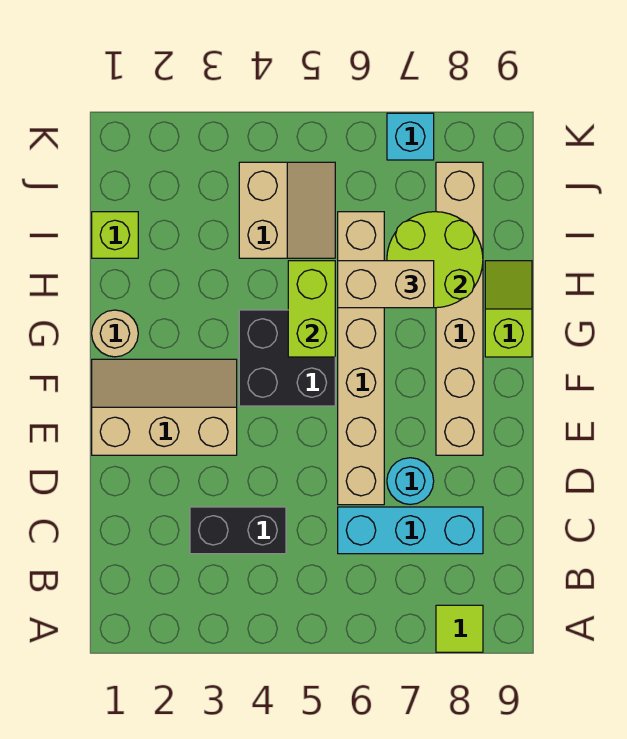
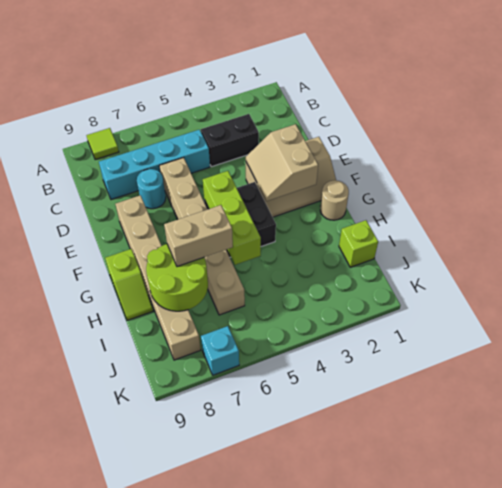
cyan brick C6:C8 level 1 -> cyan brick C5:C8 level 1
lime brick G5:H5 level 2 -> lime brick F5:H5 level 2
tan slope I4:J5 level 1 top 4 -> tan slope E2:F3 level 2 top 2

